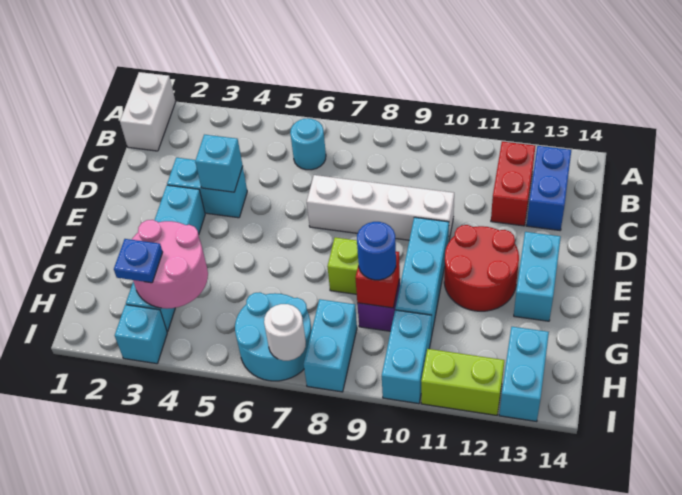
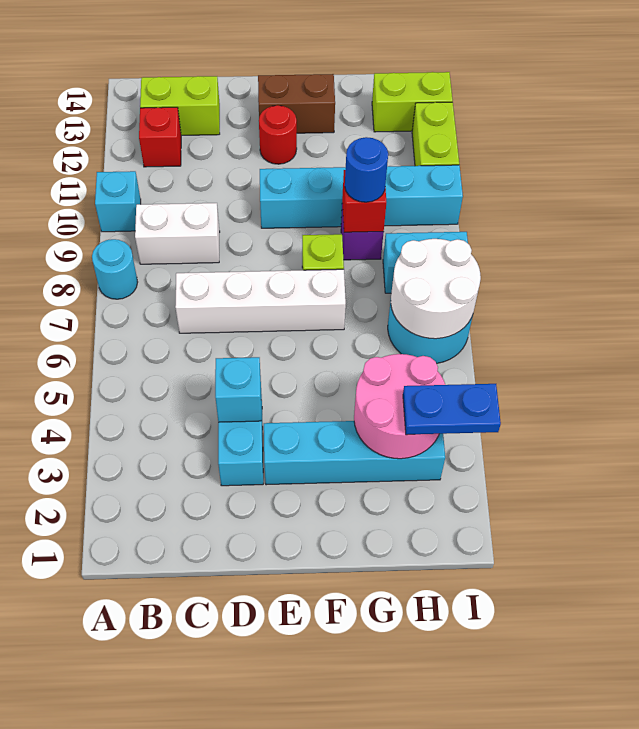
white brick A1:B1 level 1 -> white brick B9:C9 level 1
cyan round brick B6 level 1 -> cyan round brick A8 level 1
red brick B12:C12 level 1 -> red brick B12 level 1
blue brick B13:C13 level 1 -> lime brick B13:C13 level 1
white brick D7:D10 level 1 -> white brick C7:F7 level 1
red round brick E11:F12 level 1 -> red round brick E12 level 1
cyan brick E13:F13 level 1 -> brown brick E13:F13 level 1
blue plate H3 level 3 -> blue plate H3:I3 level 3
cyan brick H13:I13 level 1 -> lime brick H13:I13 level 1
cyan brick I3 level 1 -> cyan brick A10 level 1
white round brick I7 level 2 -> white round brick H6:I7 level 2

